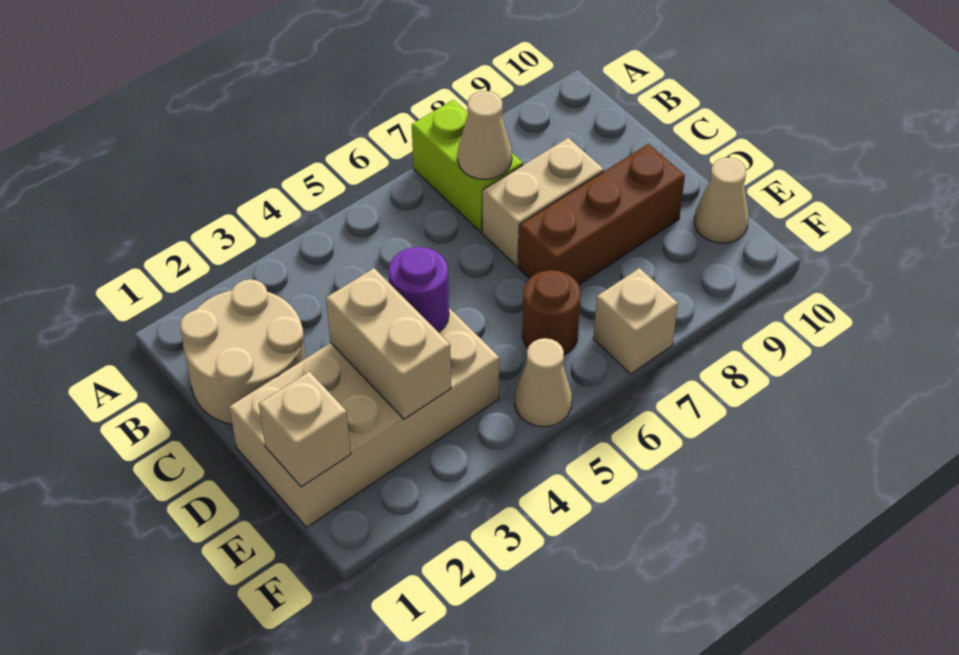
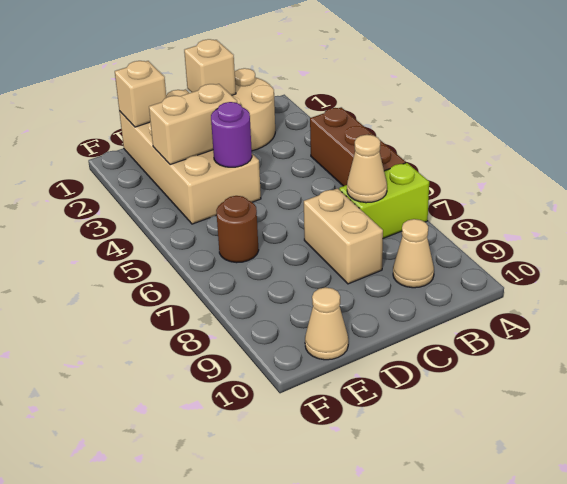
brown brick D7:D9 level 1 -> brown brick A4:A6 level 1
tan cone F5 level 1 -> tan cone B9 level 1
tan brick F7 level 1 -> tan brick C1 level 2

